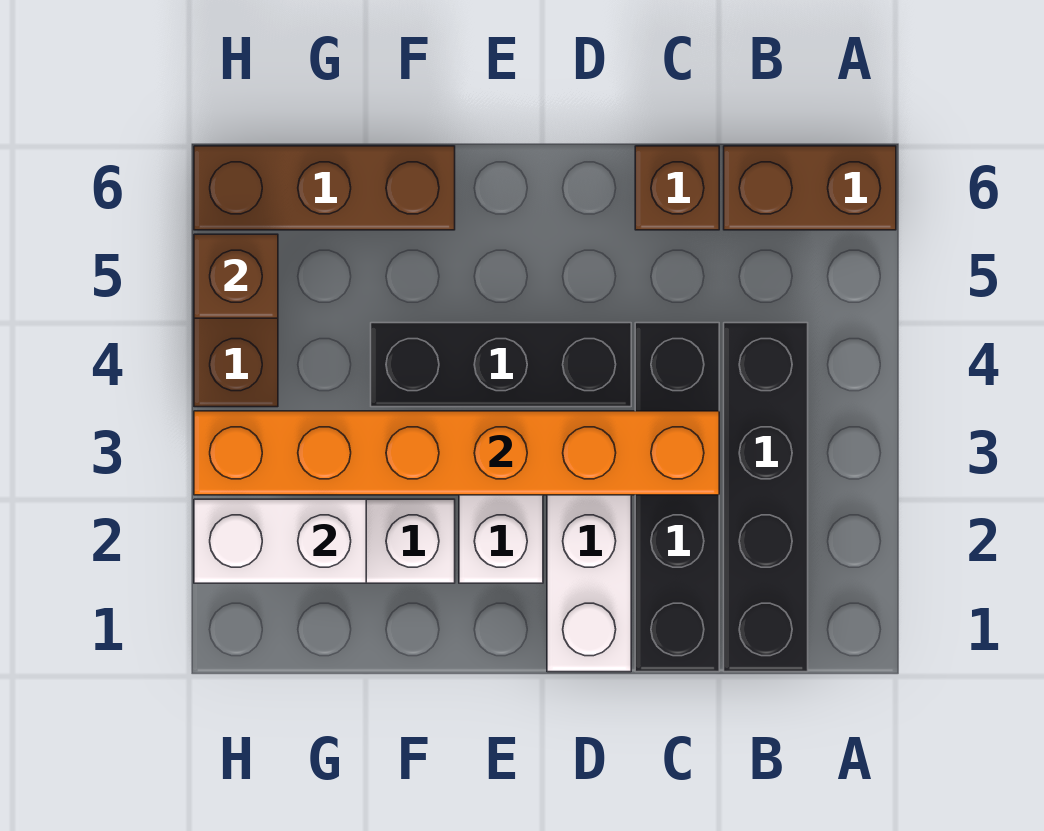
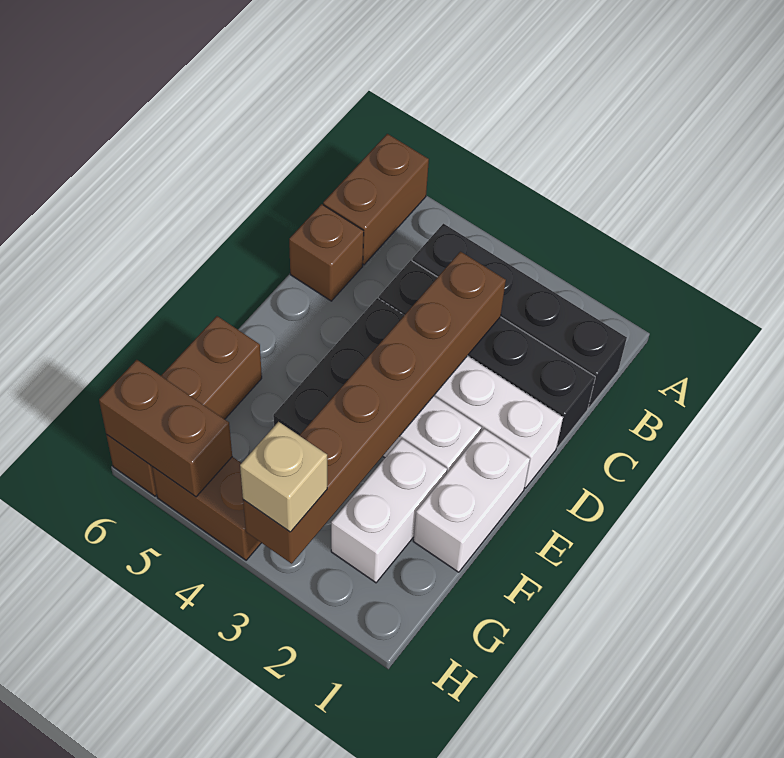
orange brick C3:H3 level 2 -> brown brick C3:H3 level 2
white brick G2:H2 level 2 -> white brick E1:F1 level 1
none -> tan brick H3 level 3
brown brick H5 level 2 -> brown brick H5:H6 level 2

